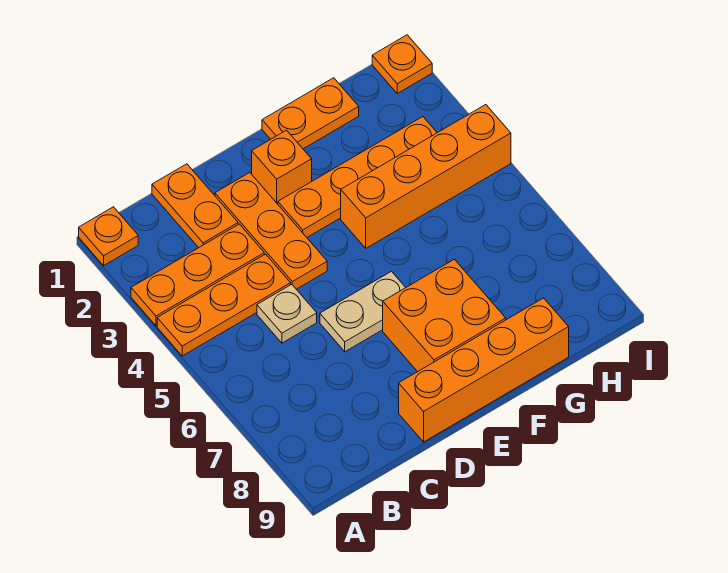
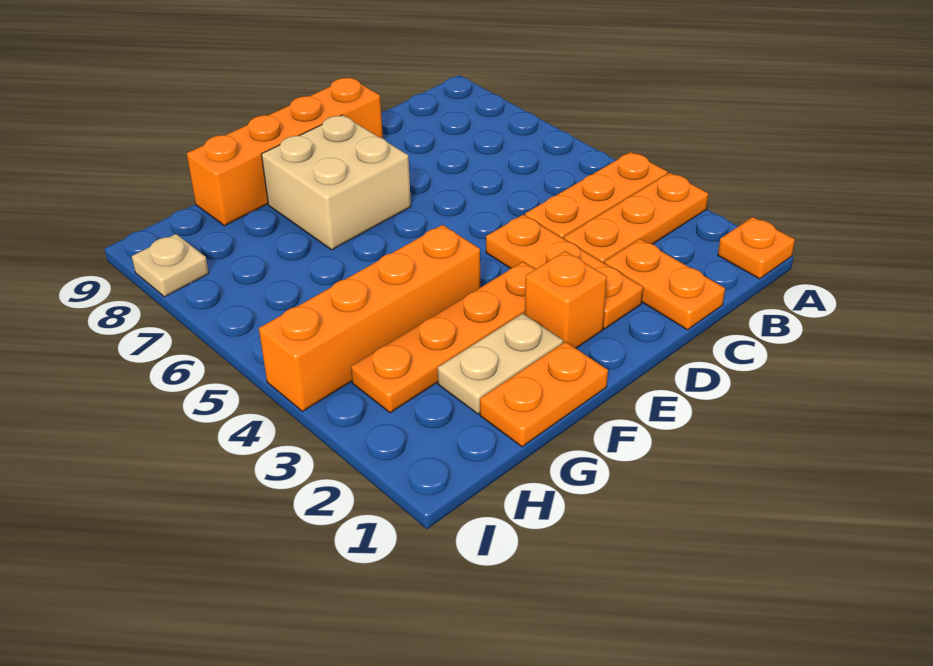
tan plate C5 level 1 -> tan plate I8 level 1
tan plate D6:E6 level 1 -> tan plate F2:G2 level 1
orange brick E7:F8 level 1 -> tan brick E7:F8 level 1
orange plate I1 level 1 -> none

